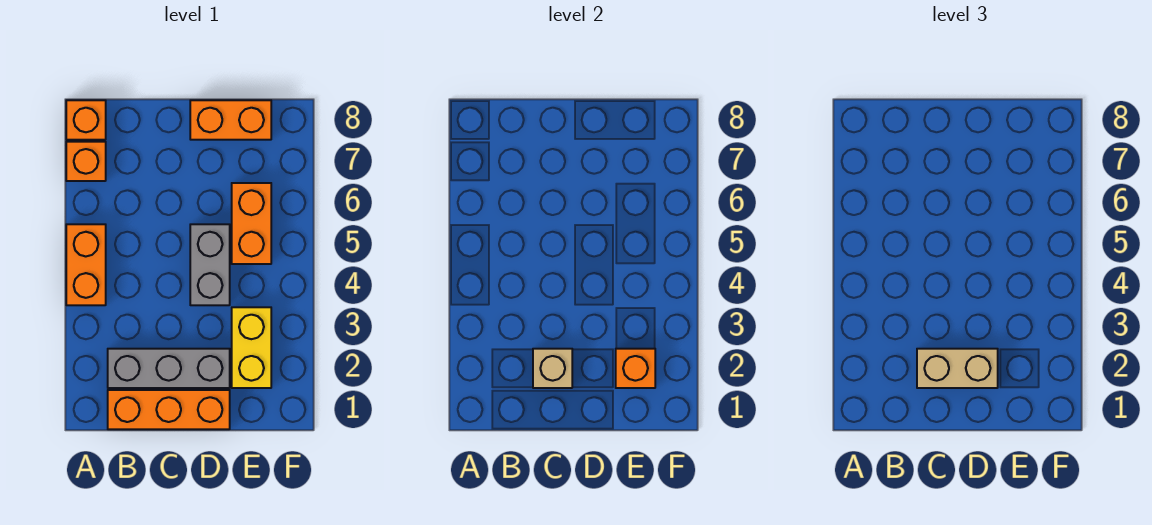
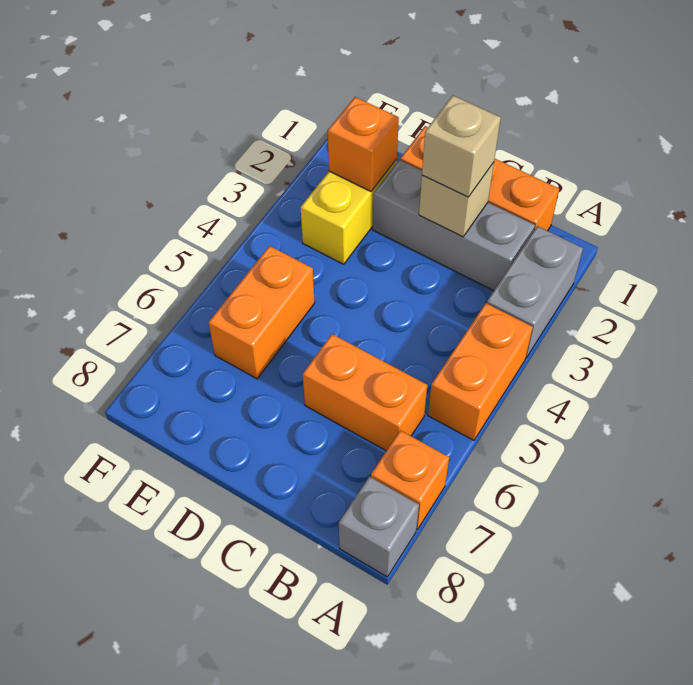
orange brick A8 level 1 -> grey brick A8 level 1
tan brick C2:D2 level 3 -> tan brick C2 level 3
grey brick D4:D5 level 1 -> grey brick A2:A3 level 1
orange brick D8:E8 level 1 -> orange brick B6:C6 level 1

